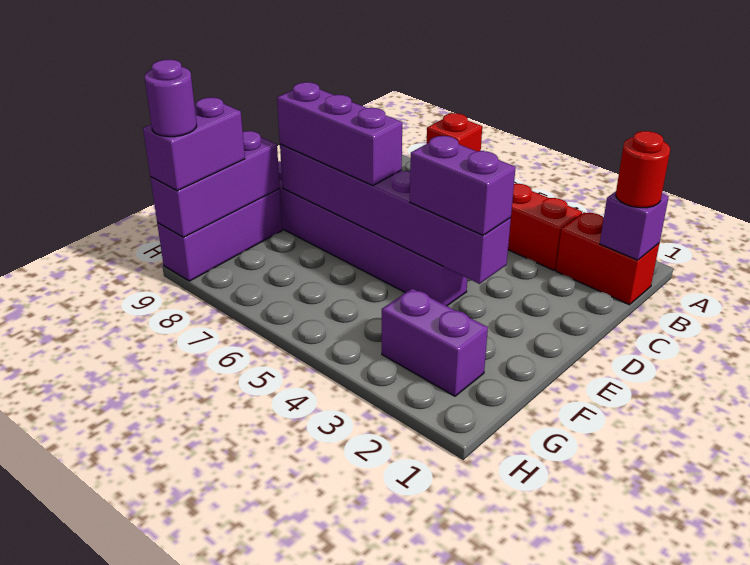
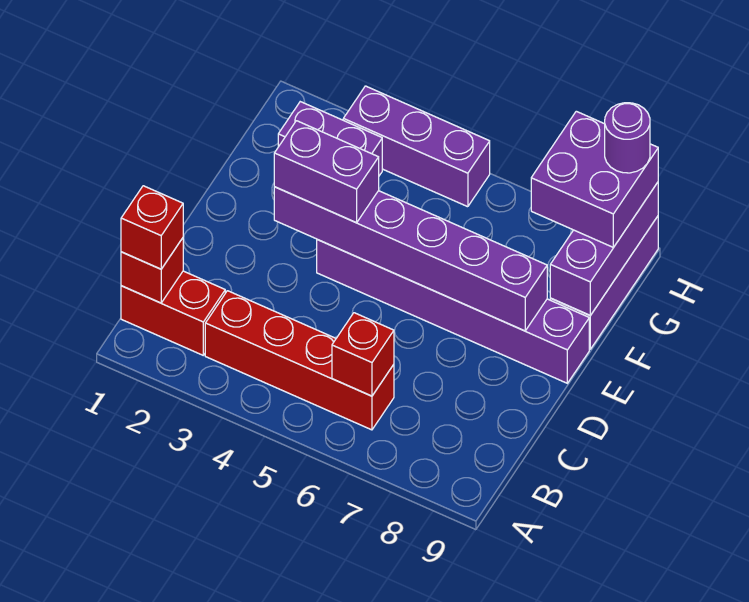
purple brick B1 level 2 -> red brick B1 level 2
red round brick B1 level 3 -> red brick B1 level 3
purple brick E6:E8 level 3 -> purple brick H3:H5 level 1
purple brick G9:H9 level 3 -> purple brick G8:H9 level 3

